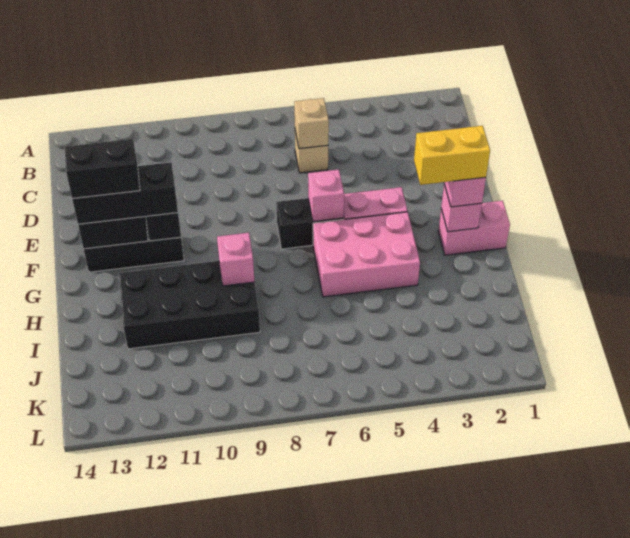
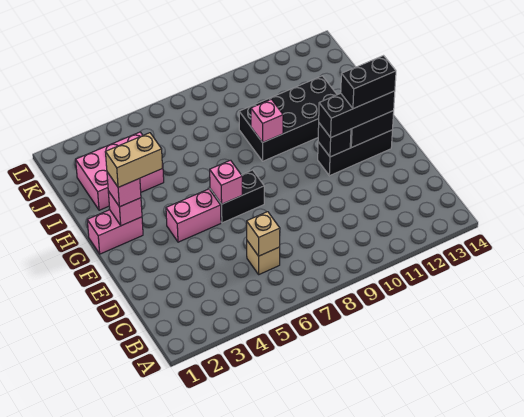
yellow brick G2:G3 level 4 -> tan brick G2:G3 level 4
pink brick G4:H6 level 1 -> pink brick I2:J4 level 1

